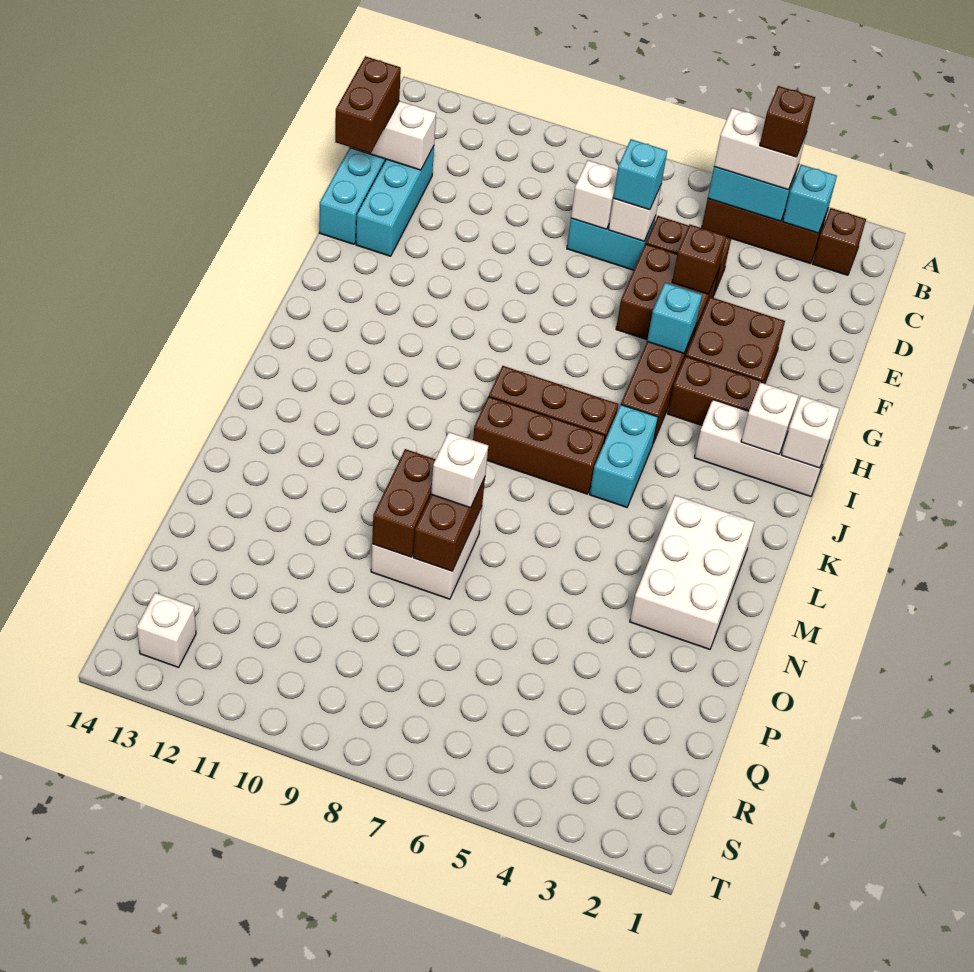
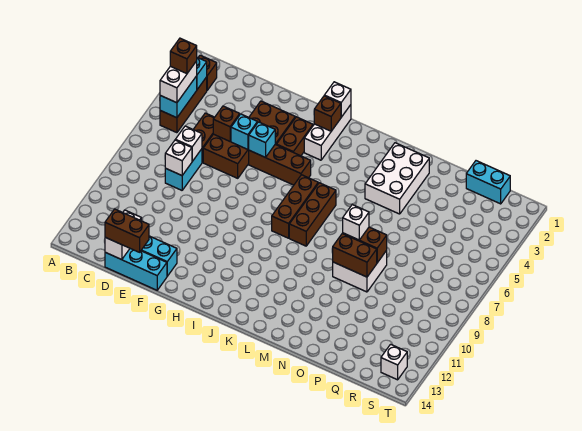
cyan brick D7 level 3 -> cyan brick F5 level 2
white brick I2 level 2 -> brown brick I2 level 2
cyan brick J5:K5 level 1 -> cyan brick Q1:R1 level 1
white brick L2:N3 level 1 -> white brick M2:N4 level 1

